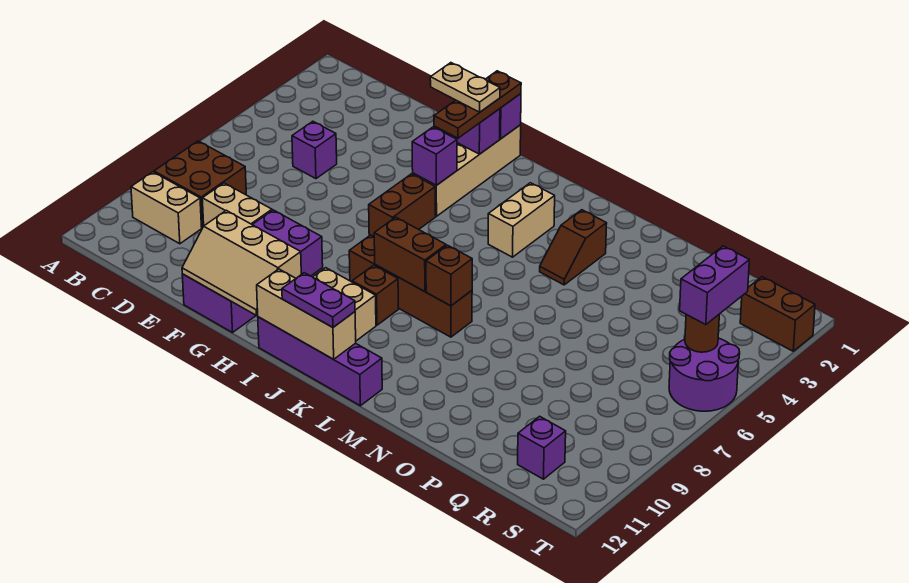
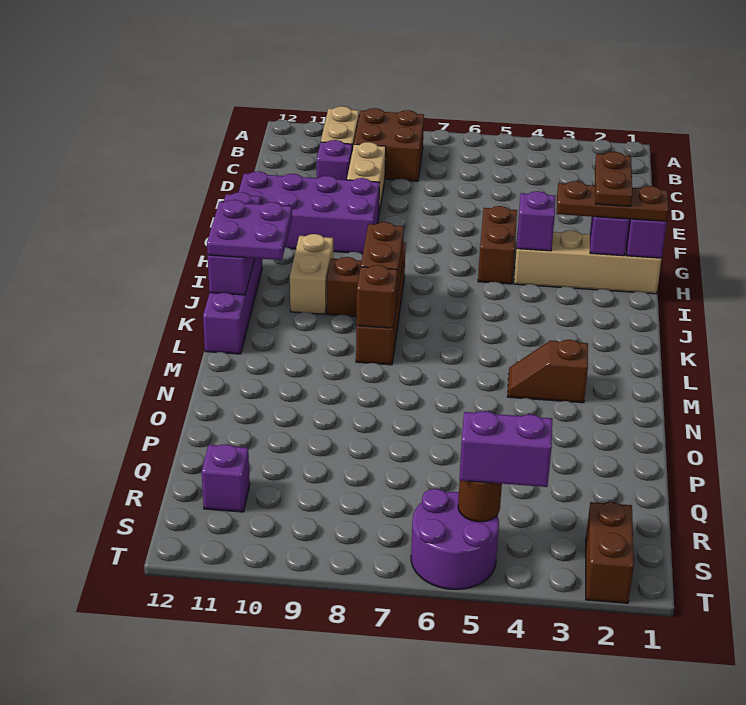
purple brick D5 level 1 -> purple brick D10 level 1
tan slope F11:H12 level 2 top 11 -> none
tan plate G2:H2 level 4 -> brown plate G2:H2 level 4
brown brick H5:H6 level 1 -> brown brick G5:H5 level 1
tan brick I12:K12 level 2 -> purple brick I12:K12 level 2
purple plate J12:K12 level 3 -> purple plate J11:K12 level 3
tan brick K3:K4 level 1 -> none

